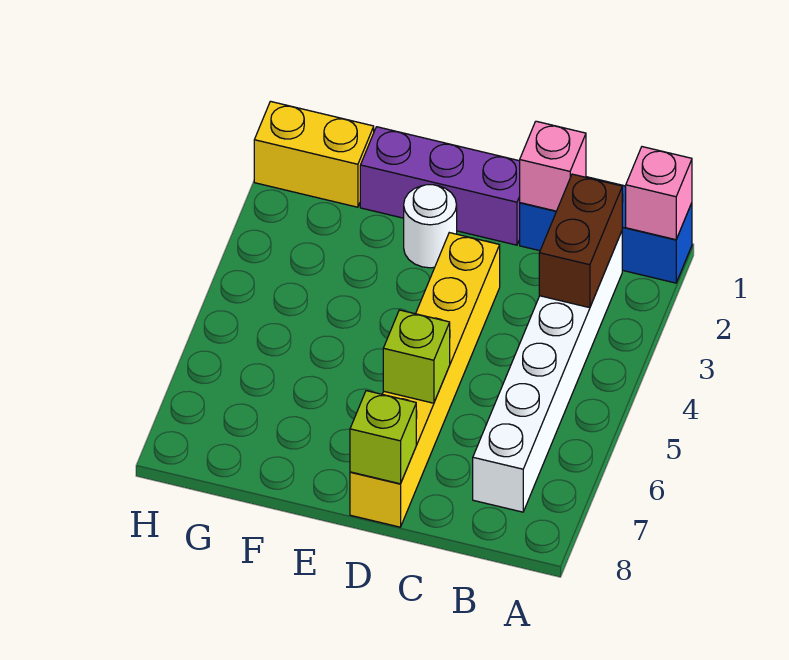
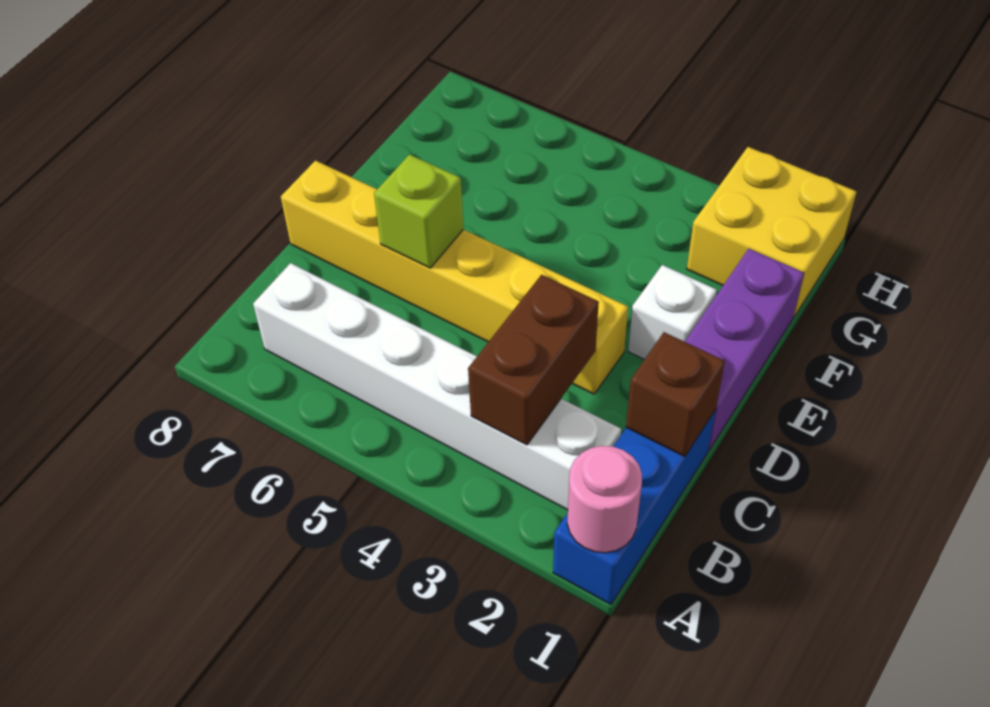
pink brick A1 level 2 -> pink round brick A1 level 2
brown brick B2:B3 level 2 -> brown brick B3:C3 level 2
pink brick C1 level 2 -> brown brick C1 level 2
lime brick D8 level 2 -> none
white round brick E2 level 1 -> white brick E2 level 1
yellow brick G1:H1 level 1 -> yellow brick G1:H2 level 1

